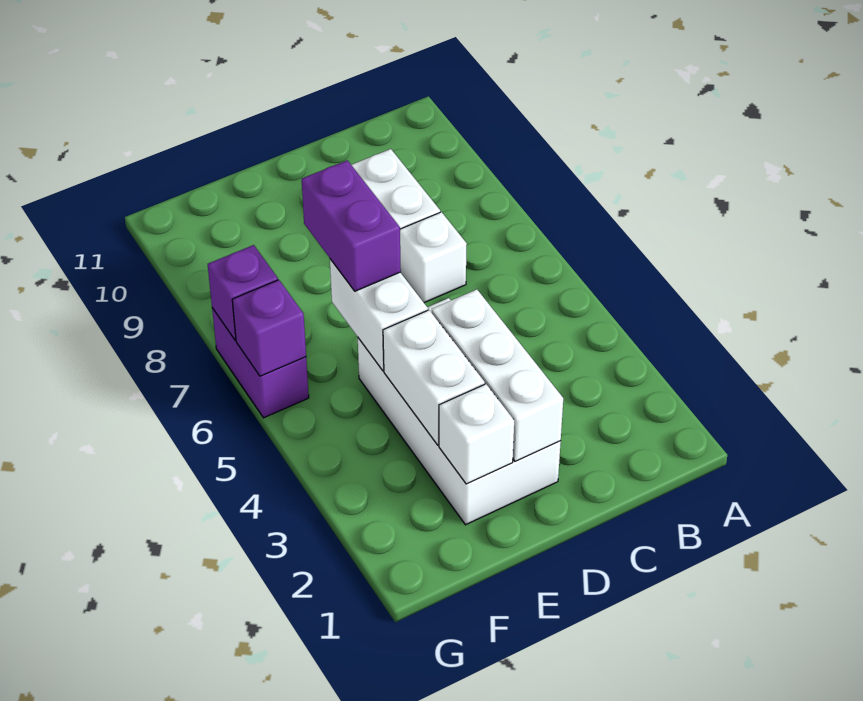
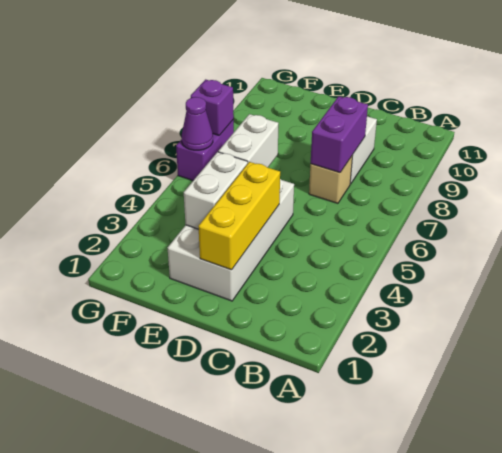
white brick C7 level 1 -> tan brick C7 level 1
white brick D2:D4 level 2 -> yellow brick D2:D4 level 2
white brick E2 level 2 -> none
purple brick E6:E7 level 3 -> purple brick C7:C8 level 2
purple brick G6 level 2 -> purple cone G6 level 2

